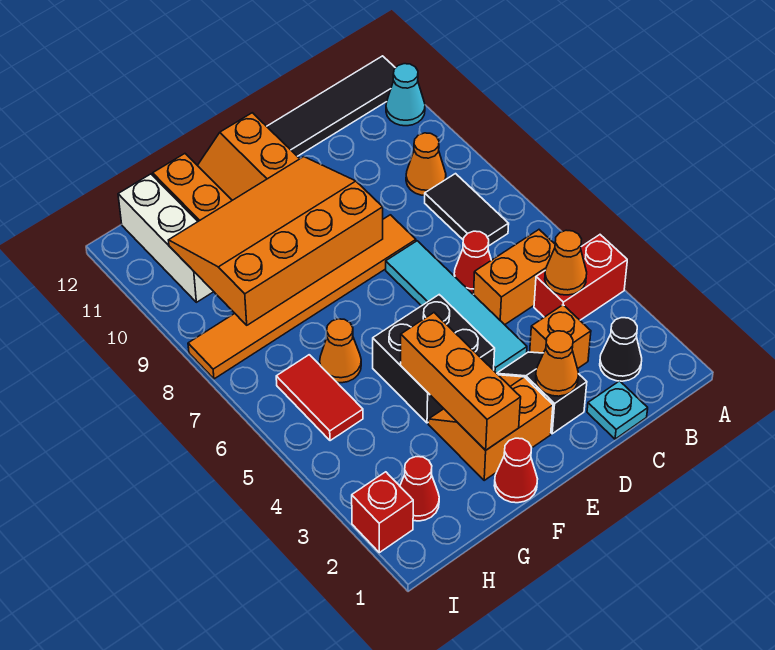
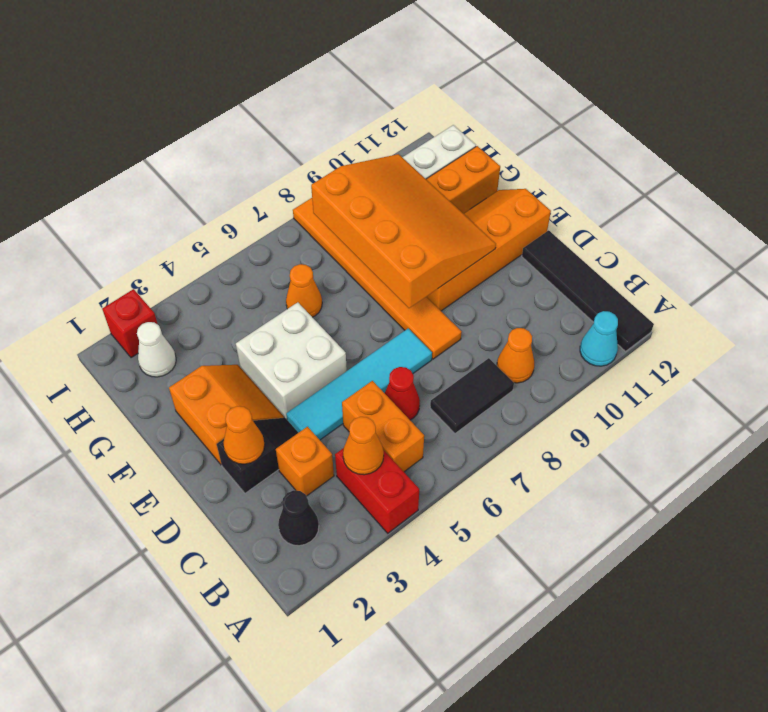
cyan plate C1 level 1 -> none
black brick E4:F5 level 1 -> white brick E4:F5 level 1
red cone F1 level 1 -> none
orange brick F2:F4 level 2 -> none
red cone H2 level 1 -> white cone H2 level 1
red tile H5:H6 level 1 -> none

